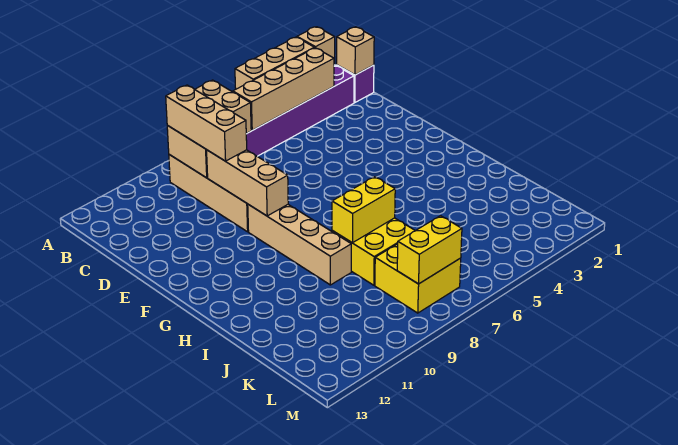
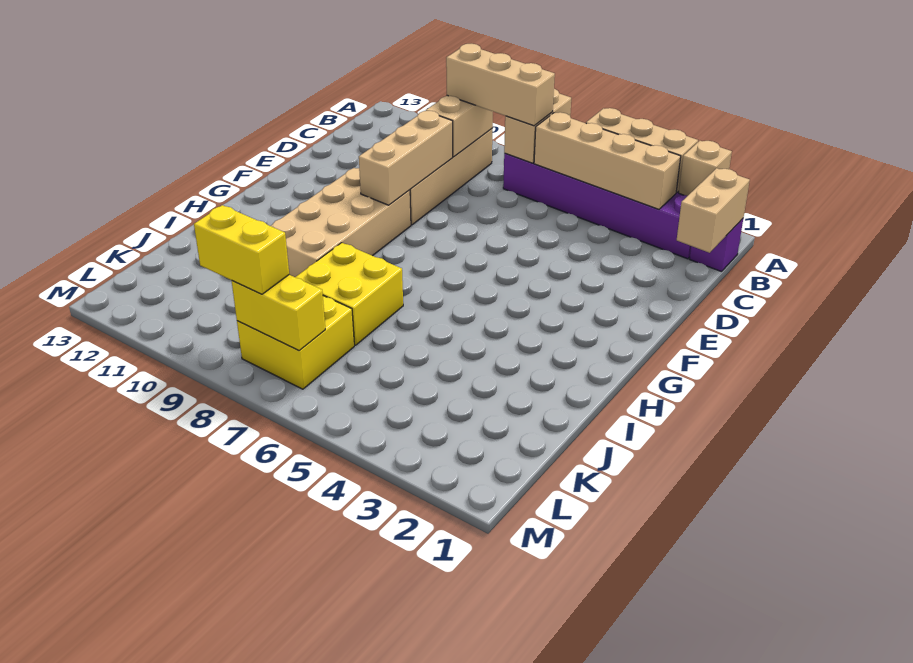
tan brick B1 level 2 -> tan brick B1:C1 level 2
tan brick B9:D9 level 3 -> tan brick B7:B9 level 3
tan brick F9:I9 level 1 -> tan brick F9:I10 level 1
yellow brick I7:I8 level 2 -> yellow brick L8:L9 level 3

